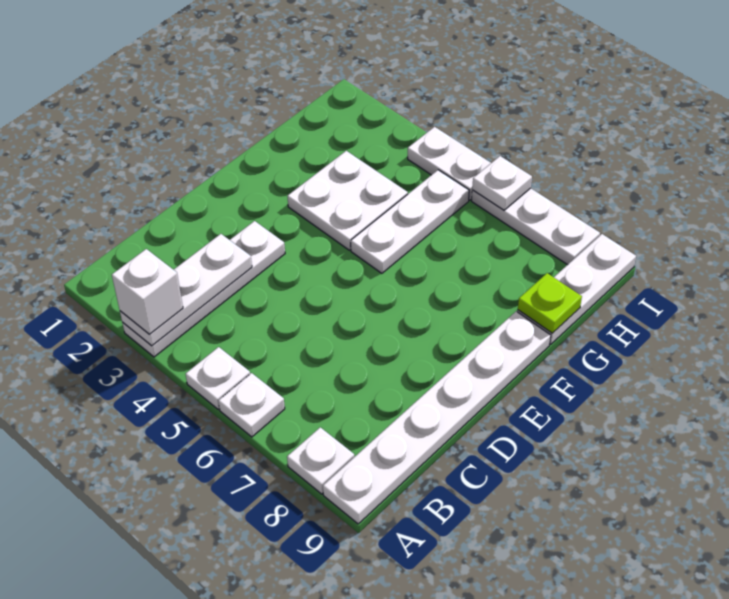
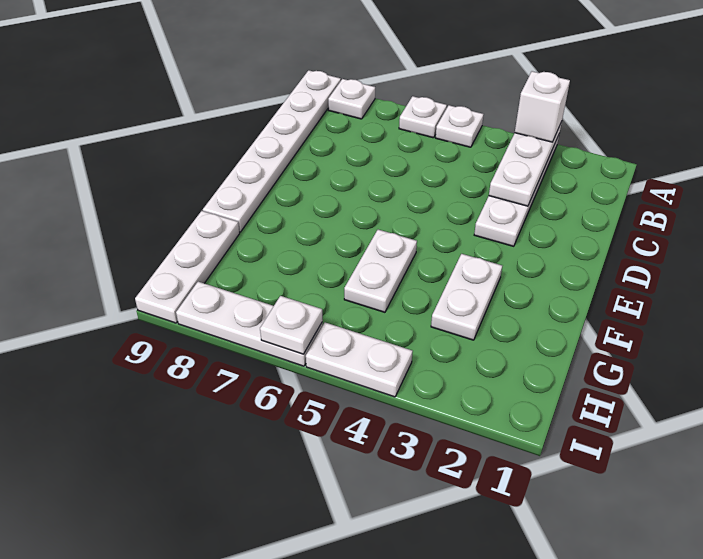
white plate F3:G4 level 1 -> white plate F3:G3 level 1
white plate F5:H5 level 1 -> white plate F5:G5 level 1
lime plate G9 level 2 -> none

